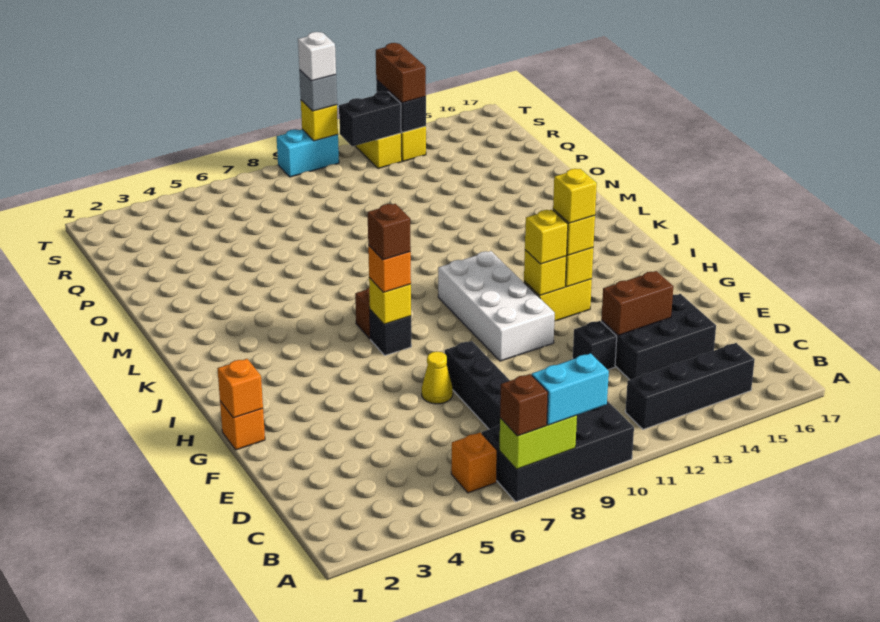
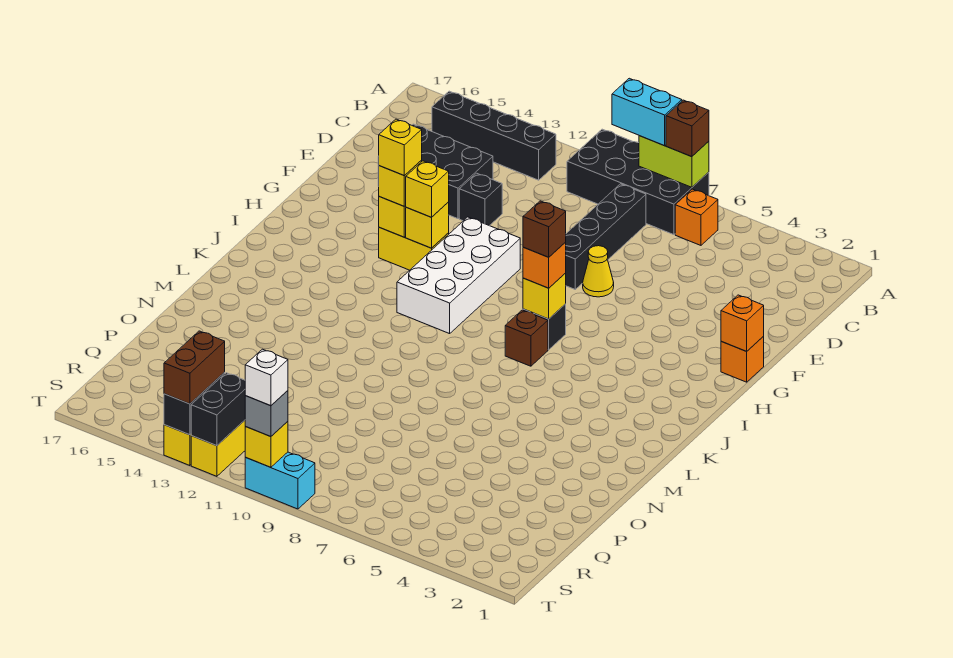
brown brick E13:E14 level 2 -> none
black brick S11:S12 level 2 -> black brick S12:T12 level 2

